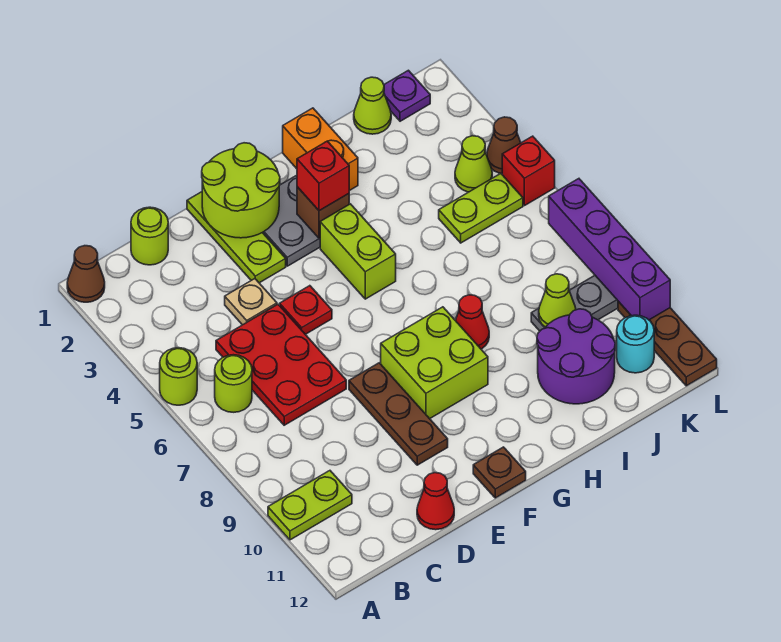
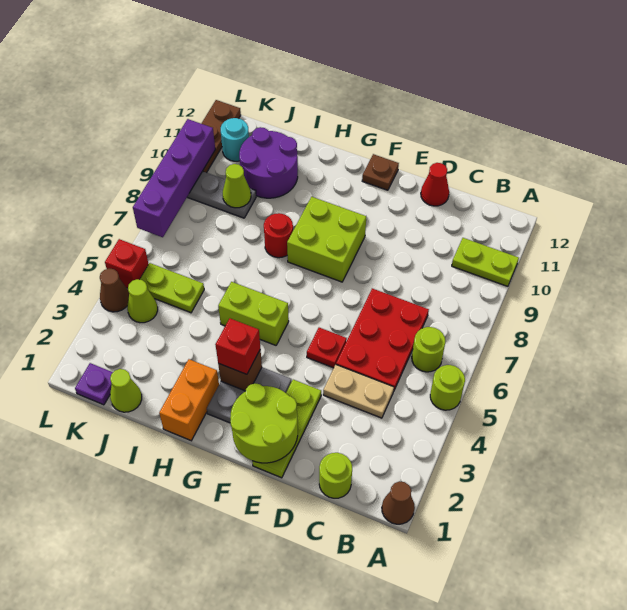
tan plate D4 level 1 -> tan plate C4:D4 level 1
brown plate E8:E10 level 1 -> none
lime brick G4:G5 level 1 -> lime brick G5:H5 level 1
red cone H8 level 1 -> red round brick H8 level 1

